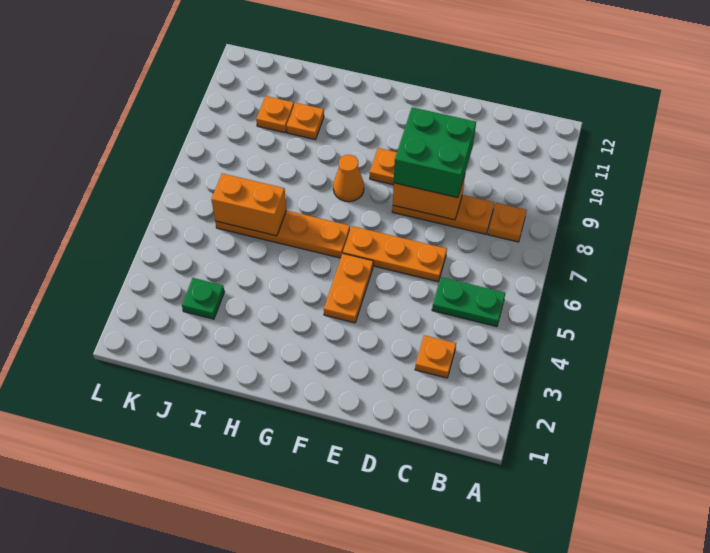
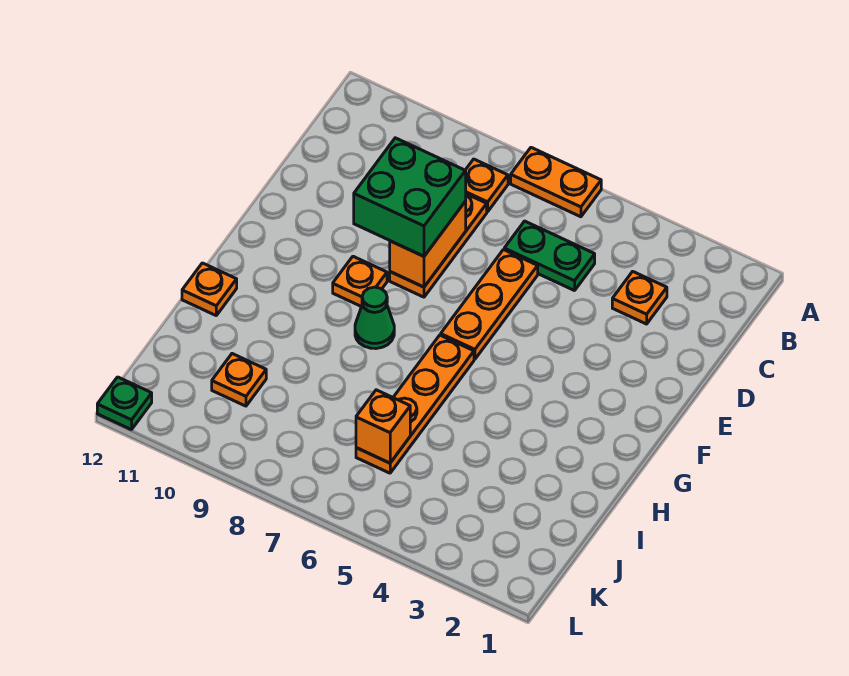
green plate B5:C5 level 1 -> green plate C5:C6 level 1
orange plate F4:F5 level 1 -> orange plate A6:A7 level 1
orange cone G8 level 1 -> green cone G8 level 1
orange brick I6:J6 level 2 -> orange brick J6 level 2
orange plate I10 level 1 -> orange plate H12 level 1
green plate J3 level 1 -> green plate L12 level 1

